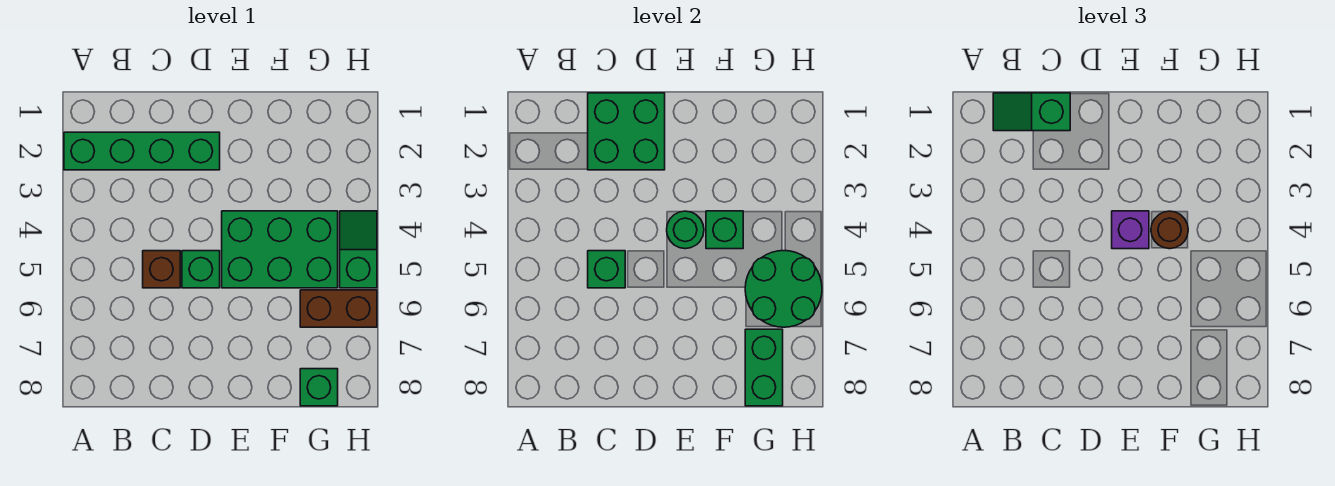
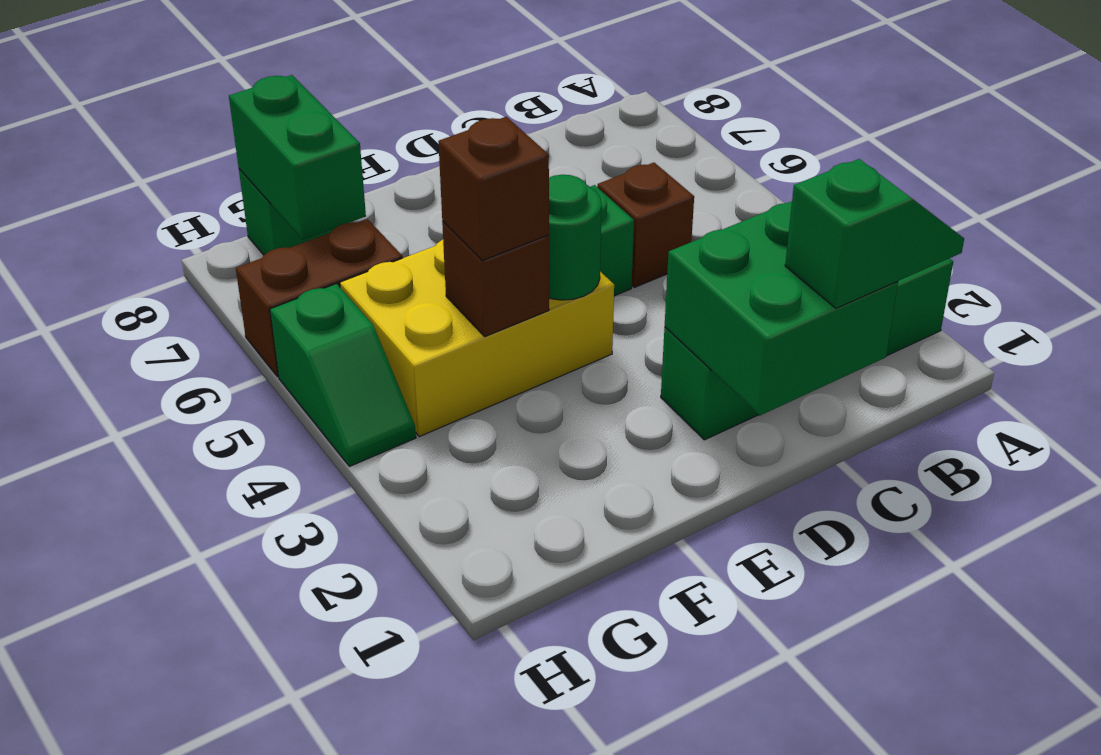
green brick C5 level 2 -> none
green brick E4:G5 level 1 -> yellow brick E4:G5 level 1
purple brick E4 level 3 -> none
green brick F4 level 2 -> brown brick F4 level 2
brown round brick F4 level 3 -> brown brick F4 level 3
green round brick G5:H6 level 2 -> none

